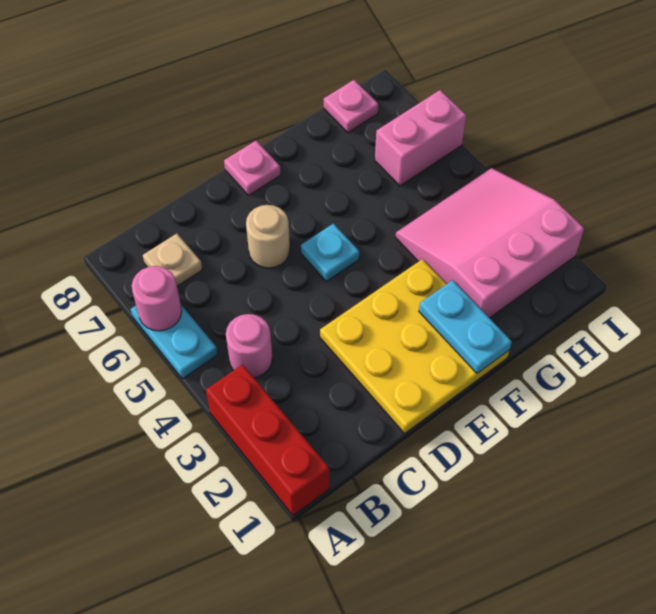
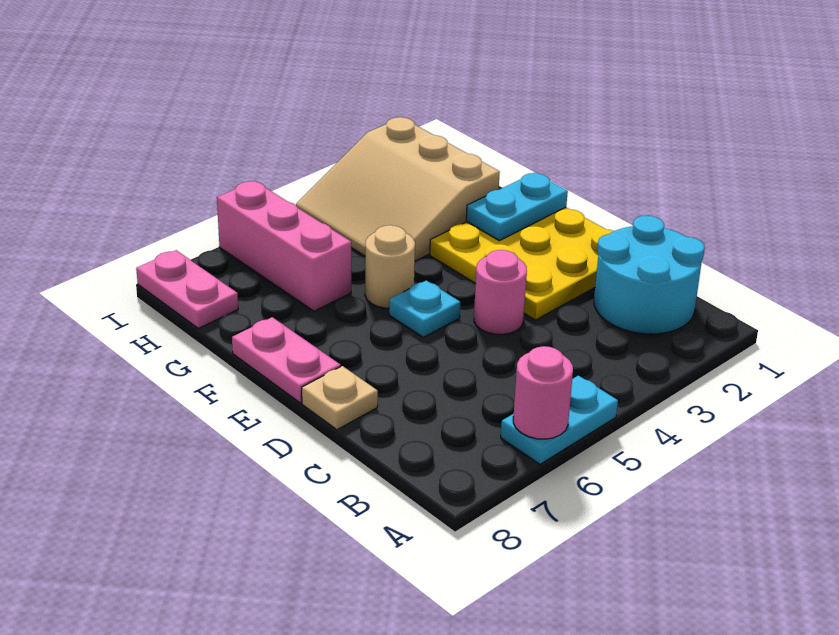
red brick A1:A3 level 1 -> none
none -> cyan round brick B1:C2 level 1
pink round brick B4 level 1 -> pink round brick D4 level 1
tan plate B7 level 1 -> tan plate D8 level 1
tan round brick D6 level 1 -> tan round brick F5 level 1
pink plate E8 level 1 -> pink plate E8:F8 level 1
pink slope G2:I4 level 1 top 2 -> tan slope G2:I4 level 1 top 2
pink brick H6:I6 level 1 -> pink brick G6:I6 level 1
pink plate H8 level 1 -> pink plate H8:I8 level 1

